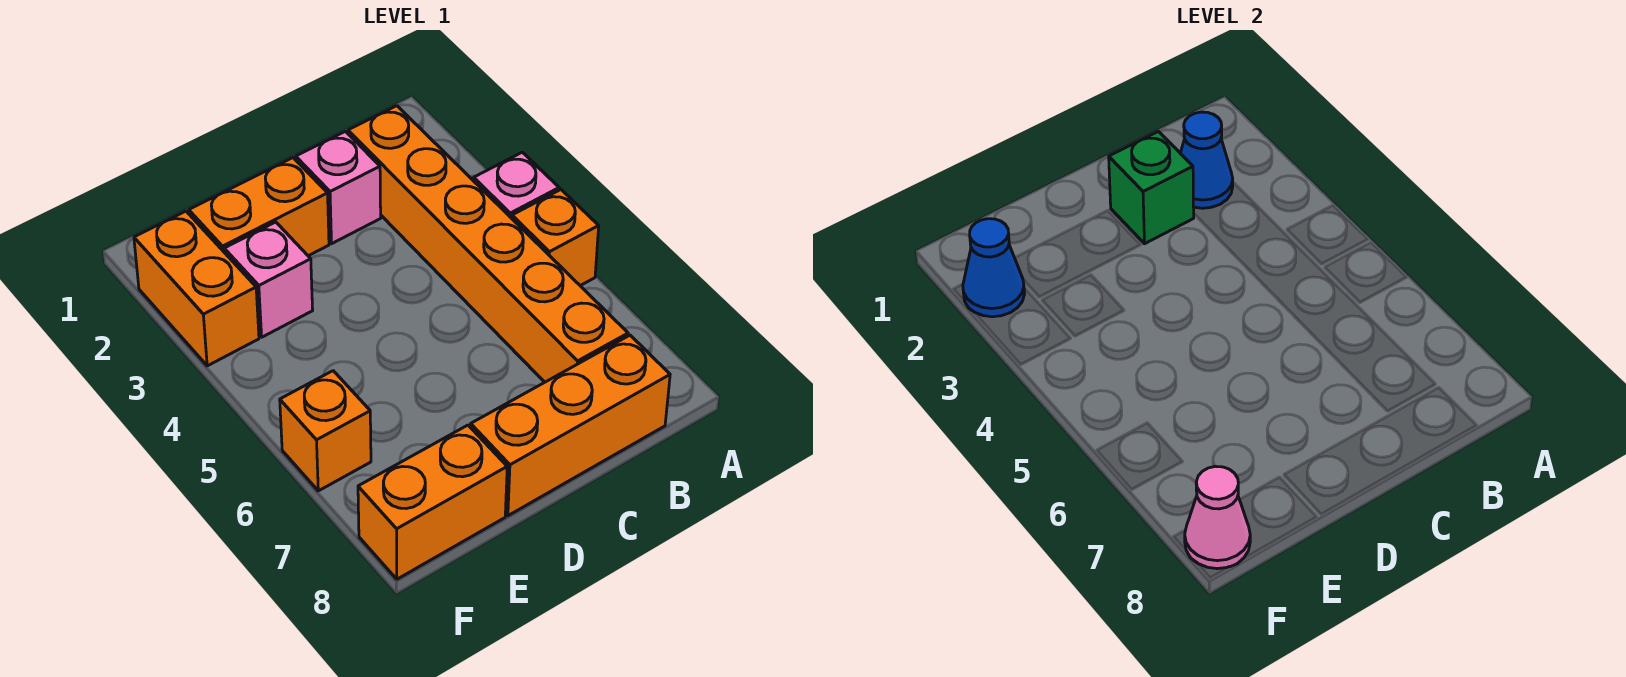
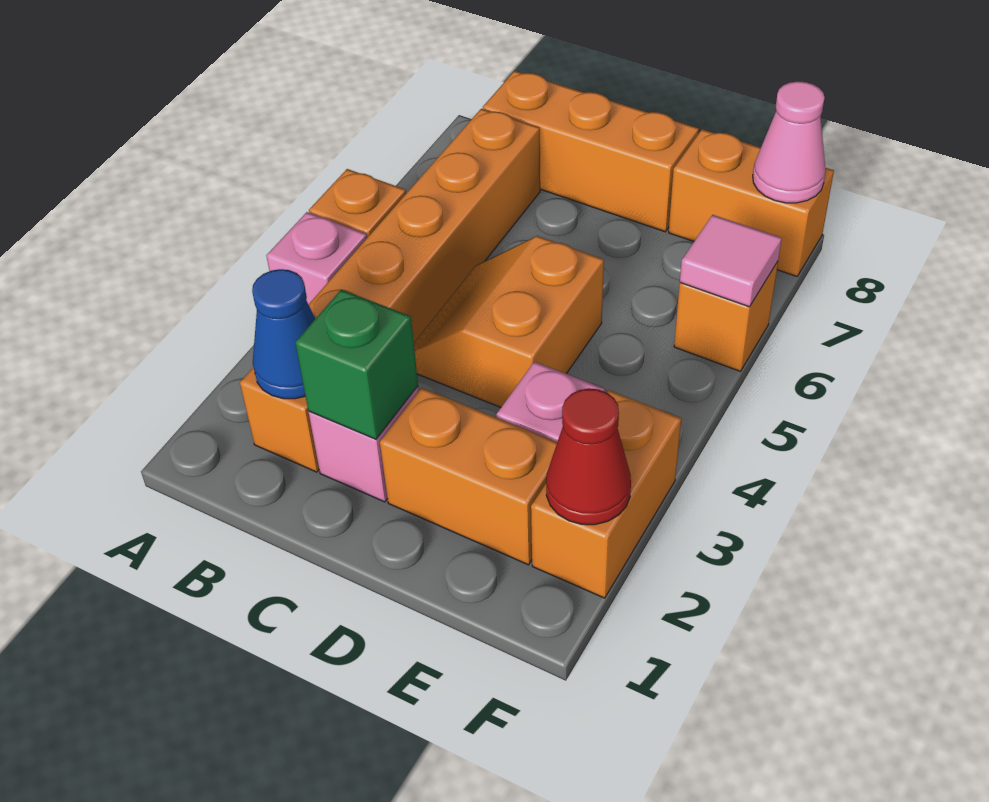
none -> orange slope C4:D5 level 1 top D
blue cone F2 level 2 -> red cone F2 level 2
none -> pink tile F6 level 2

